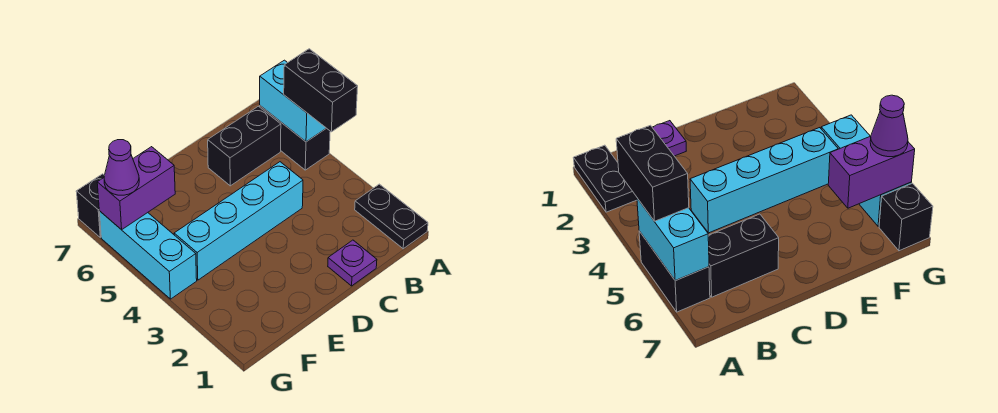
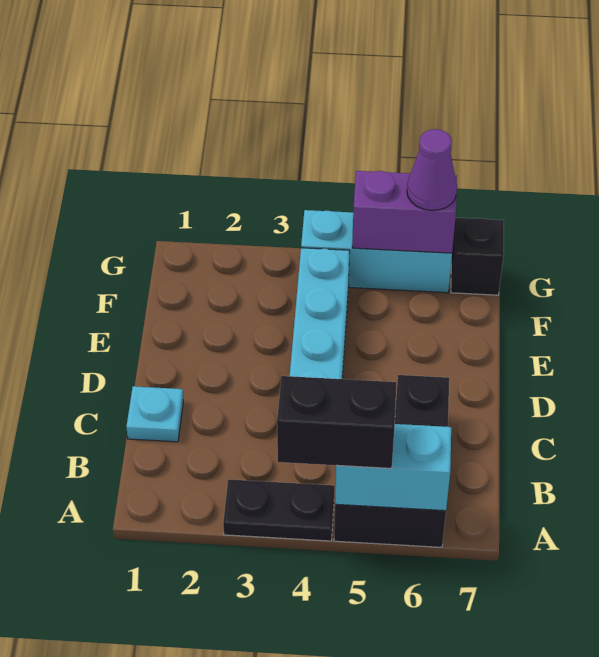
black plate A1:A2 level 1 -> black plate A3:A4 level 1
purple plate C1 level 1 -> cyan plate C1 level 1
purple brick F6:G6 level 2 -> purple brick G5:G6 level 2

